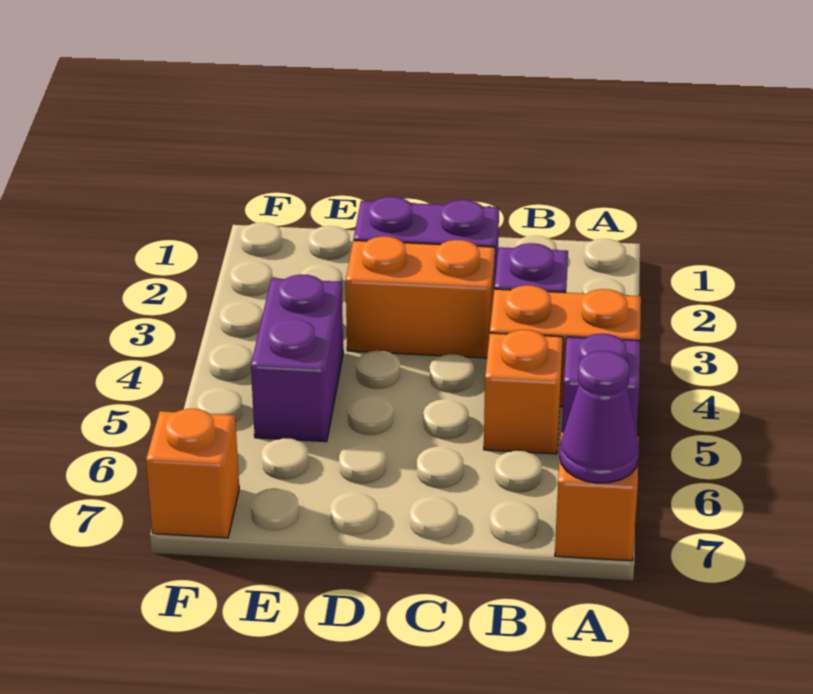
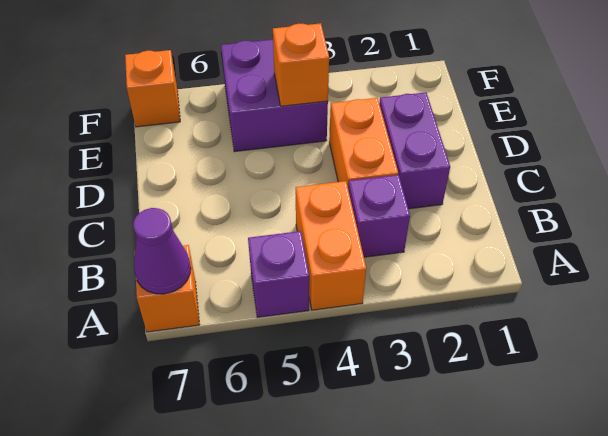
orange brick B5 level 1 -> orange brick E4 level 2
purple brick E4:E5 level 1 -> purple brick E4:F5 level 1

